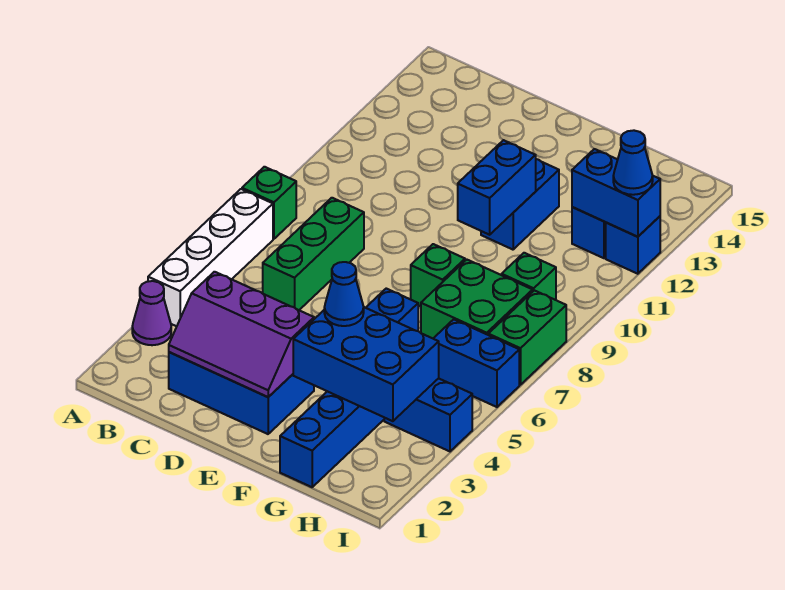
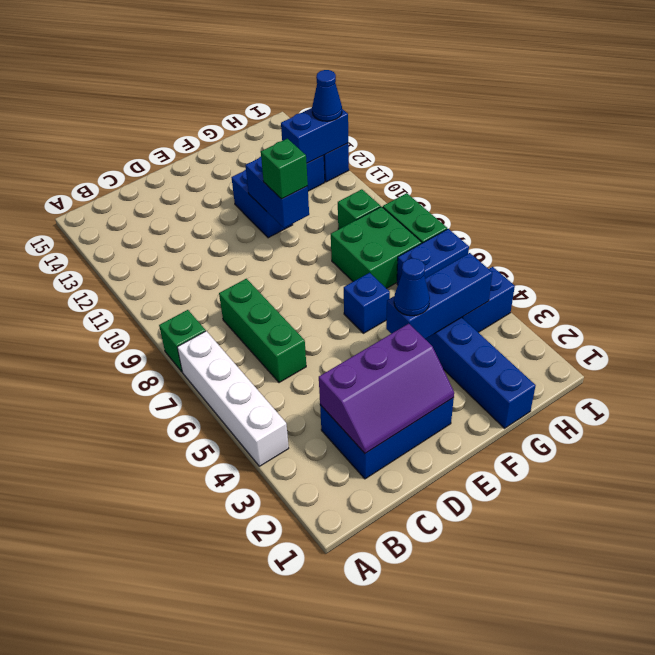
purple cone A3 level 1 -> none
blue brick F3:H4 level 2 -> blue brick F4:H4 level 2
green brick F8 level 1 -> green brick F10 level 3

